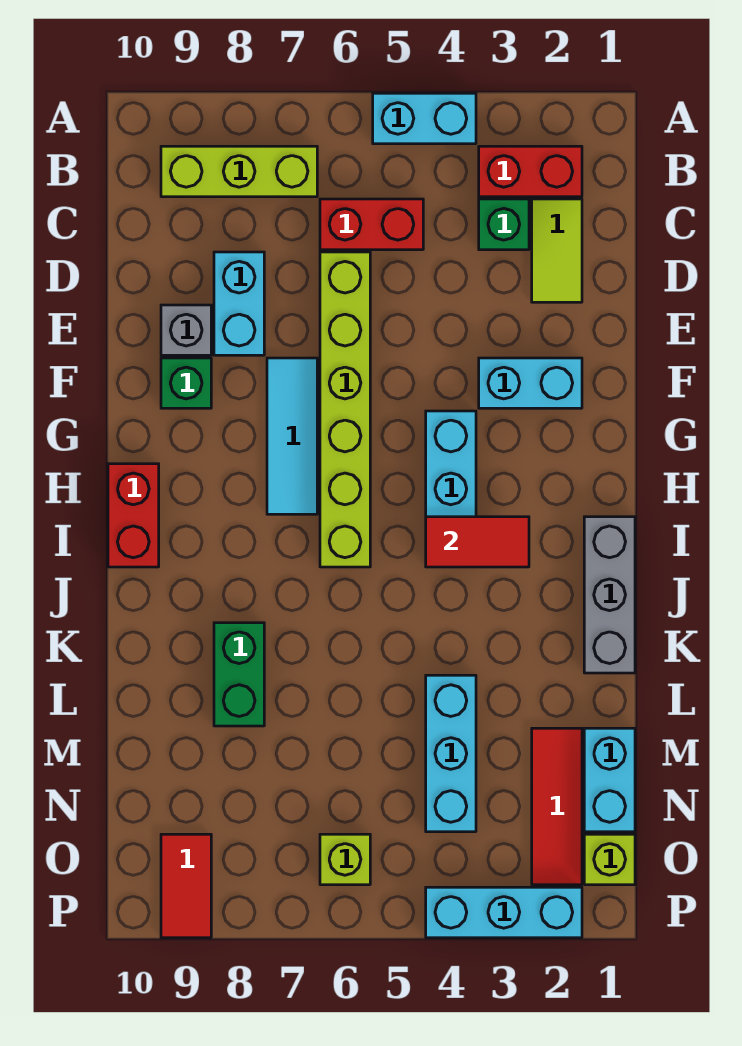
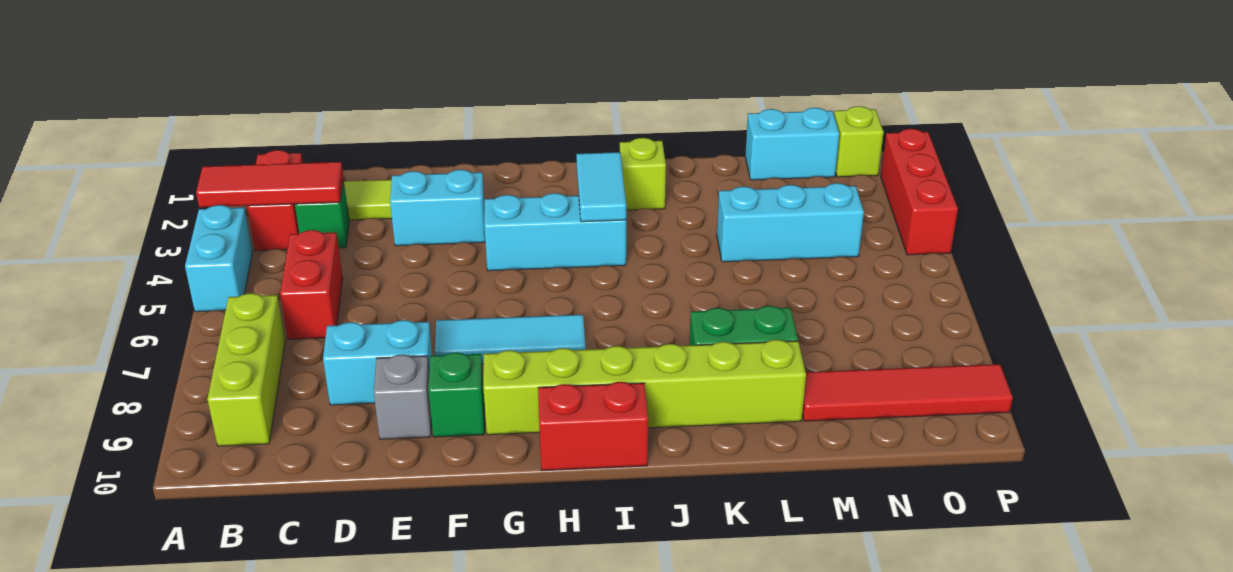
lime brick D6:I6 level 1 -> lime brick G9:L9 level 1
cyan brick F2:F3 level 1 -> cyan brick E3:F3 level 1
grey brick I1:K1 level 1 -> none
red tile I3:I4 level 2 -> cyan tile I3:I4 level 2
red tile M2:O2 level 1 -> red tile A3:C3 level 2
lime brick O6 level 1 -> lime brick J2 level 1
red tile O9:P9 level 1 -> red tile M9:P9 level 1
cyan brick P2:P4 level 1 -> red brick P2:P4 level 1

